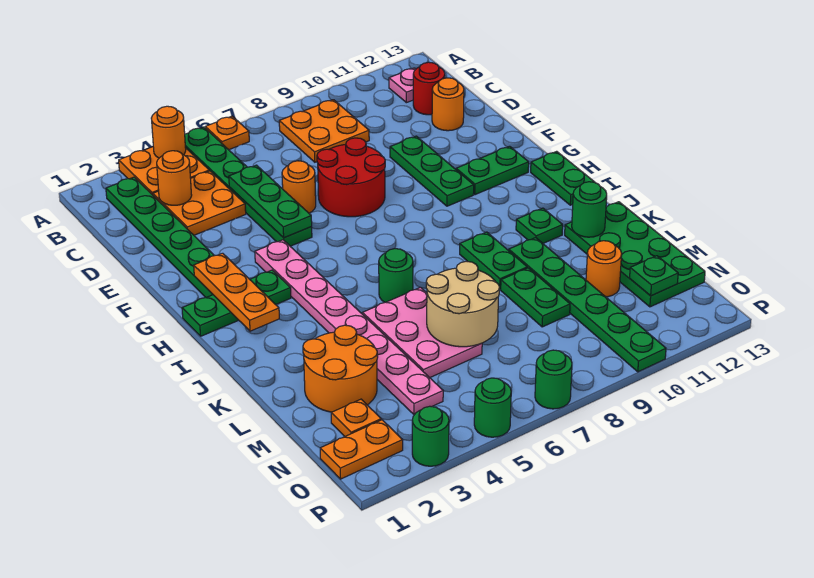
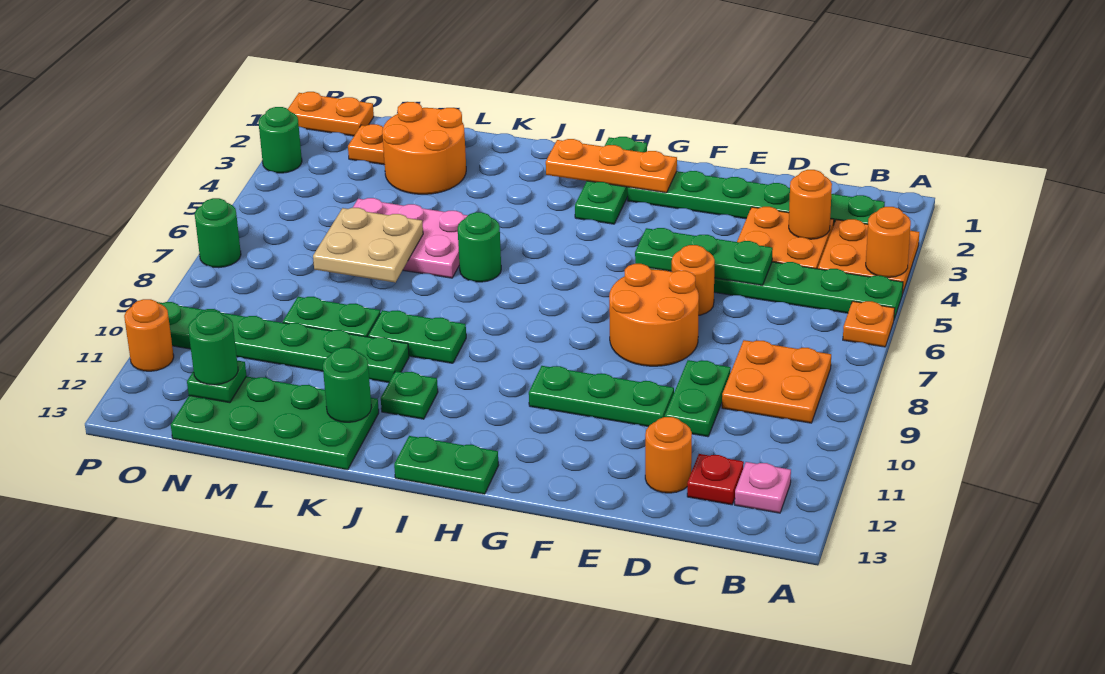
red round brick C12 level 1 -> red plate C12 level 1
red round brick E7:F8 level 1 -> orange round brick E7:F8 level 1
pink plate G4:N4 level 1 -> none
green plate G11:G12 level 1 -> green plate D9:D10 level 1
tan round brick L6:M7 level 2 -> tan plate L6:M7 level 2
orange round brick M11 level 1 -> orange round brick P11 level 1
orange plate O1:O2 level 1 -> orange plate O1:P1 level 1
green round brick P5 level 1 -> green round brick N12 level 3

